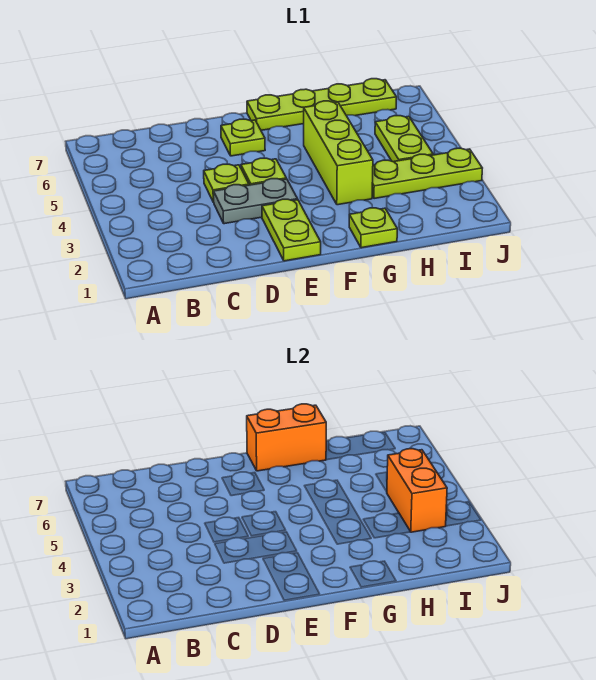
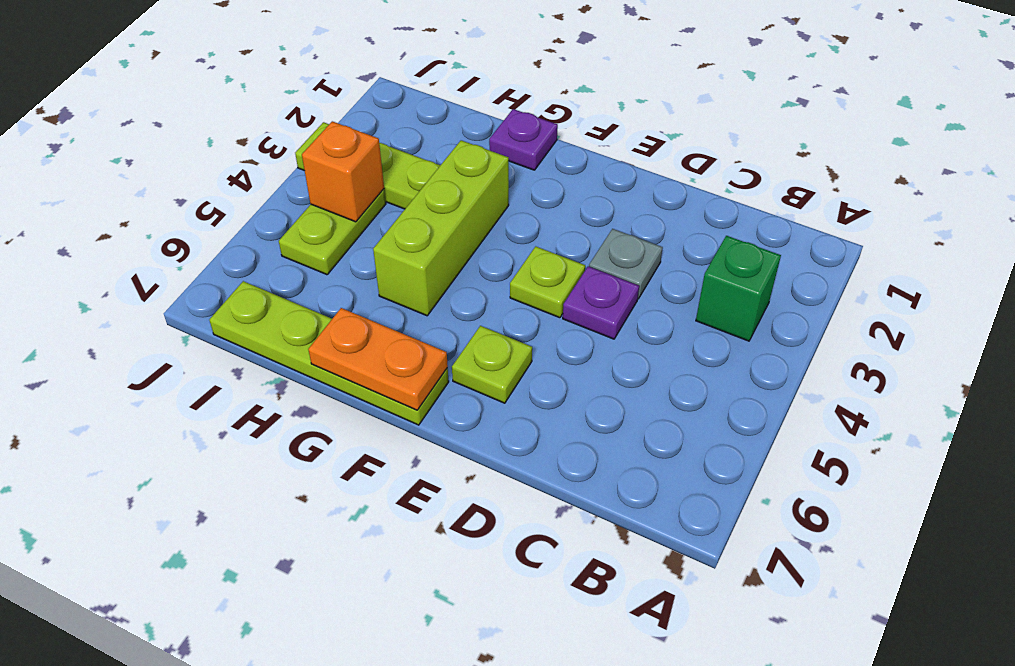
none -> green brick B3 level 1
grey plate D3:E3 level 1 -> grey plate D3 level 1
lime plate D4 level 1 -> purple plate D4 level 1
lime plate E1:E2 level 1 -> none
orange brick F7:G7 level 2 -> orange plate F7:G7 level 2
lime plate G1 level 1 -> purple plate G1 level 1
orange brick I3:I4 level 2 -> orange brick I4 level 2

